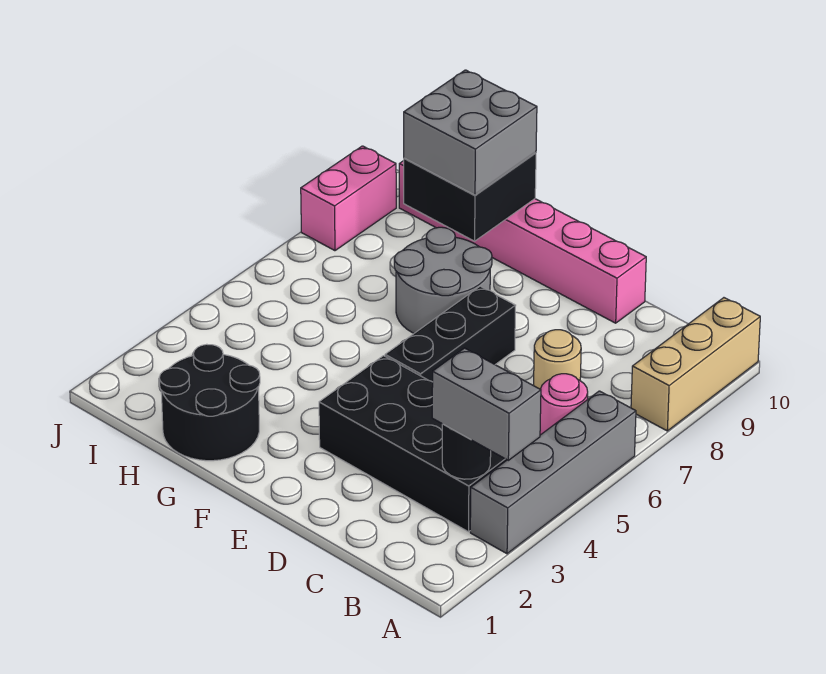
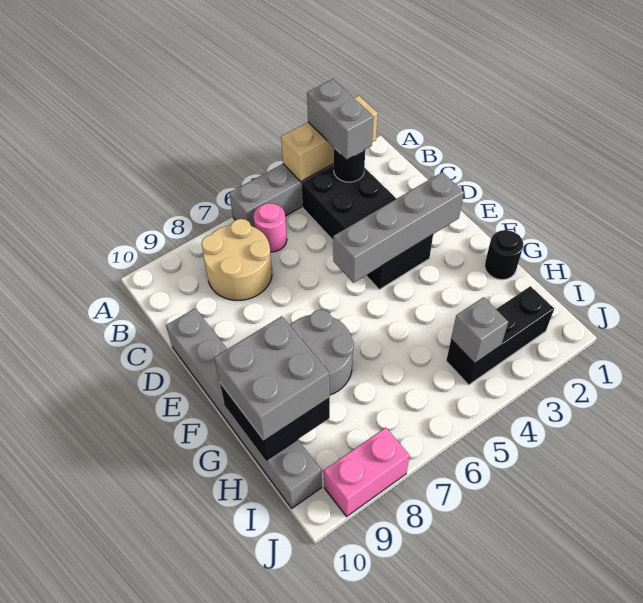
tan brick A8:A10 level 1 -> tan brick A2:A4 level 2
tan round brick C7 level 1 -> tan round brick B7:C8 level 1
pink brick D10:I10 level 1 -> grey brick D10:I10 level 1
none -> grey brick E2:E5 level 2
black brick E5:E7 level 1 -> black brick I2:I4 level 1
black round brick G1:H2 level 1 -> black round brick G1 level 1
none -> grey brick I4 level 2

